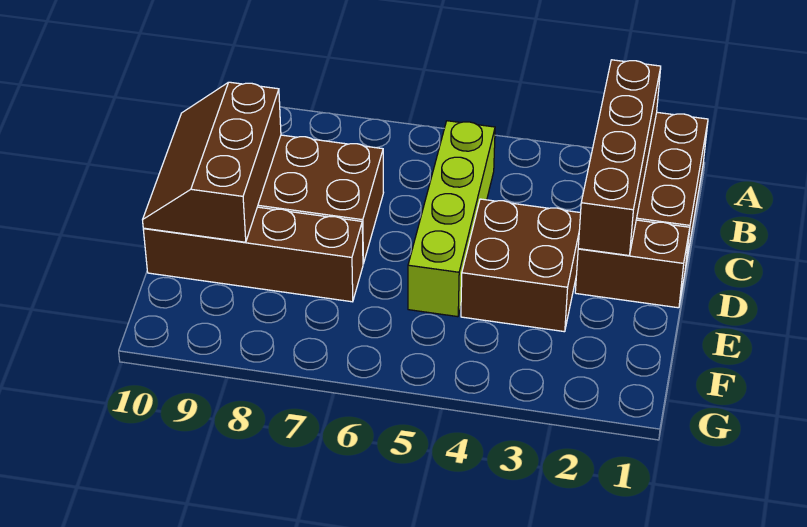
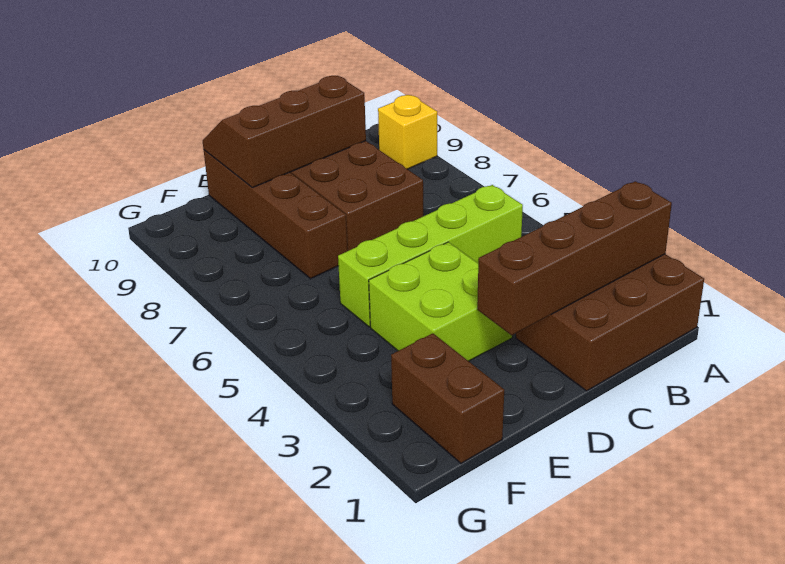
none -> yellow brick A9 level 1
brown brick D1:D2 level 1 -> brown brick F1:F2 level 1
brown brick D3:E4 level 1 -> lime brick D3:E4 level 1

